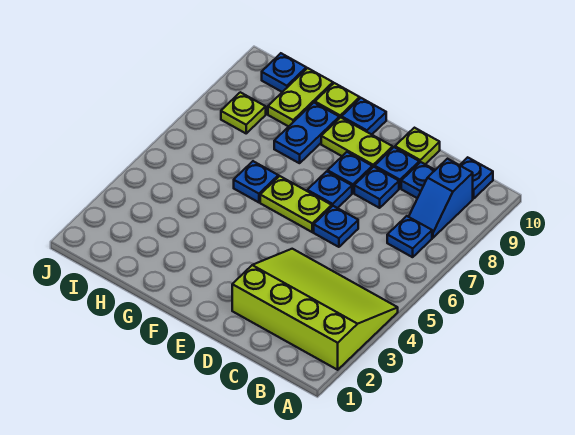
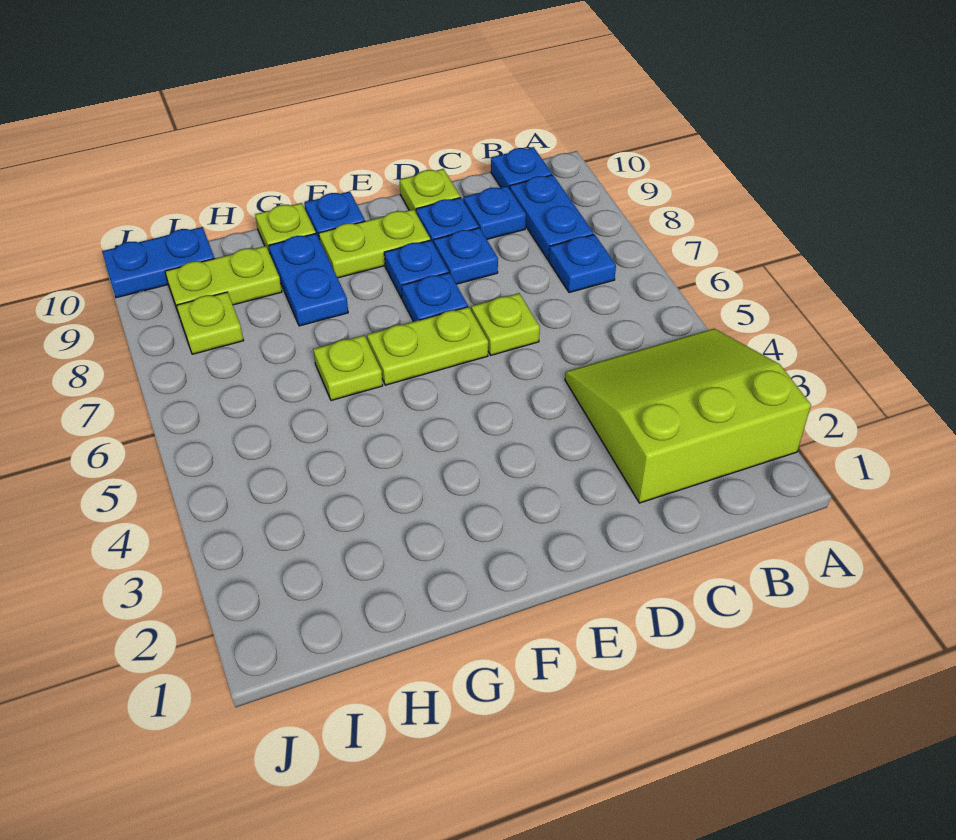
lime slope A2:D4 level 1 top 2 -> lime slope A2:C4 level 1 top 2
blue slope B8:B9 level 1 top 9 -> blue plate B8:B9 level 1
blue plate D6 level 1 -> lime plate D6 level 1
blue plate G6 level 1 -> lime plate G6 level 1
lime plate H9:H10 level 1 -> lime plate H9:I9 level 1
blue plate I10 level 1 -> blue plate I10:J10 level 1

